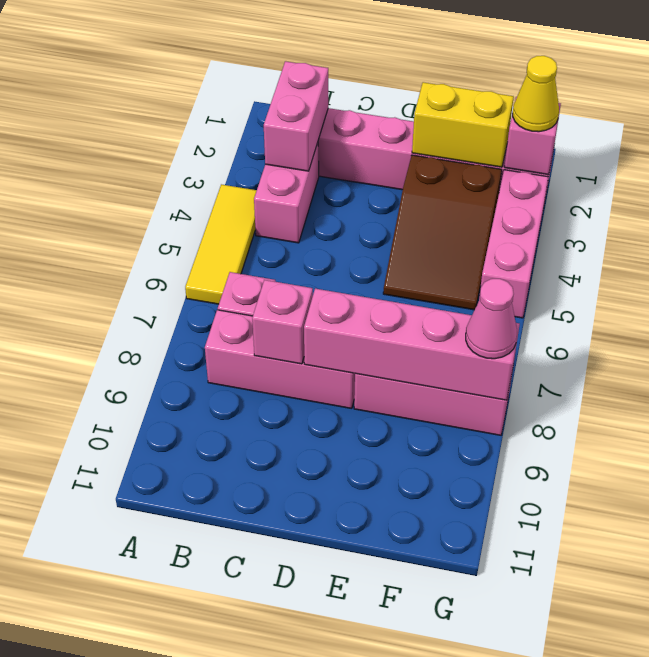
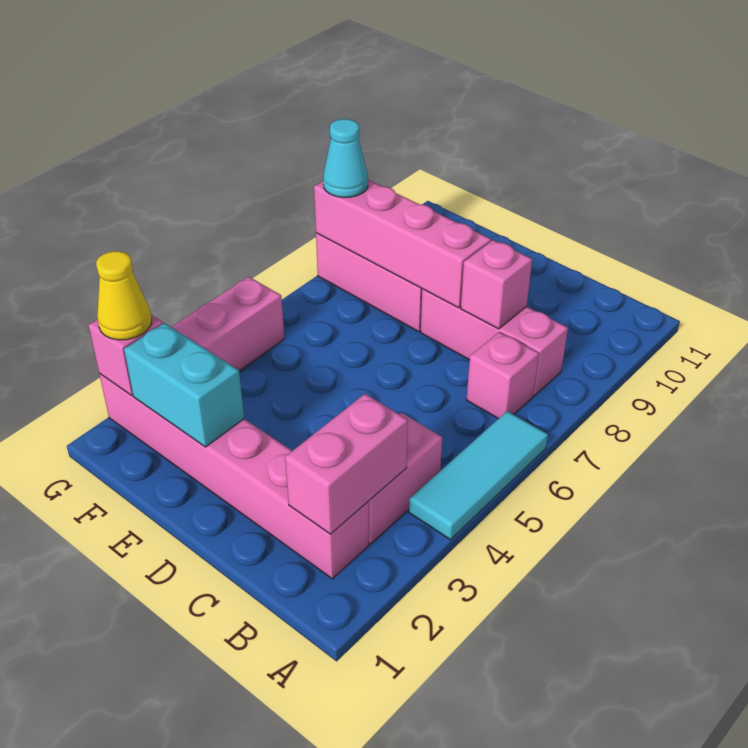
yellow tile A4:A6 level 1 -> cyan tile A4:A6 level 1
yellow brick E2:F2 level 2 -> cyan brick E2:F2 level 2
brown slope E3:F5 level 1 top 3 -> none
pink cone G8 level 3 -> cyan cone G8 level 3

